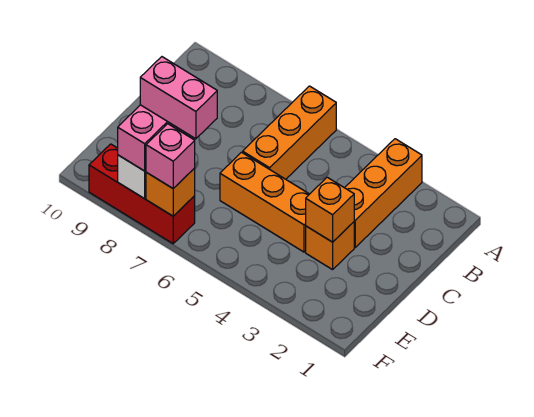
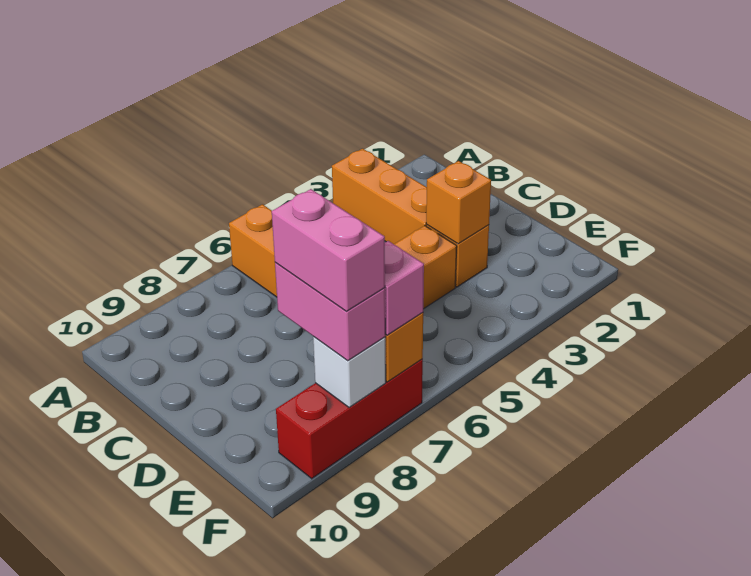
pink brick E7:E8 level 4 -> pink brick E8:F8 level 4

